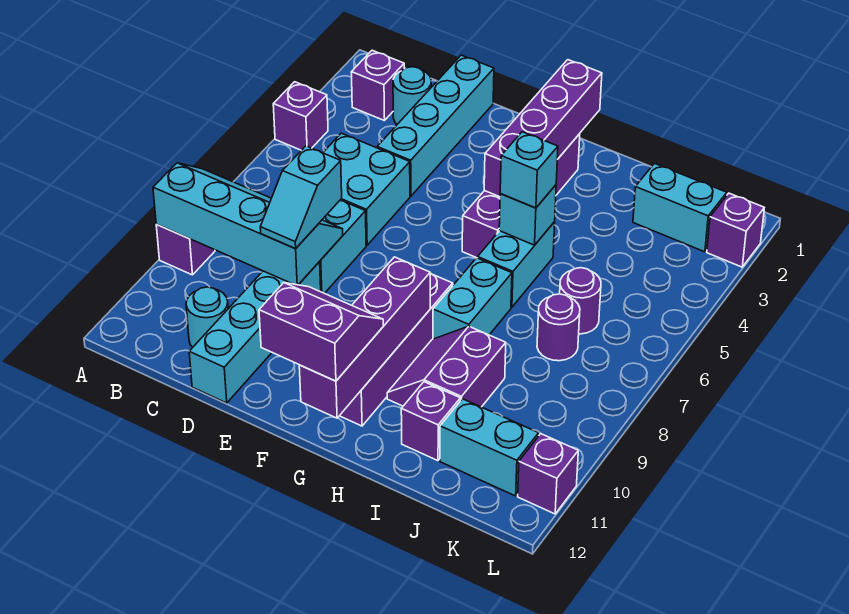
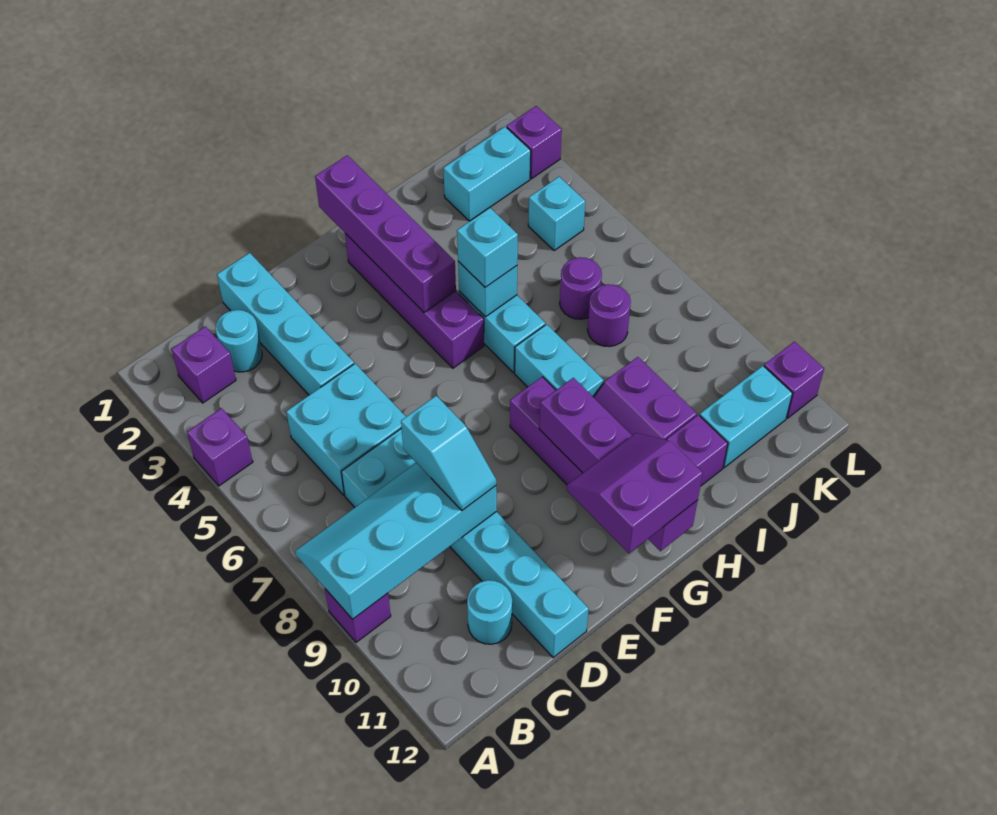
none -> cyan brick K4 level 1

